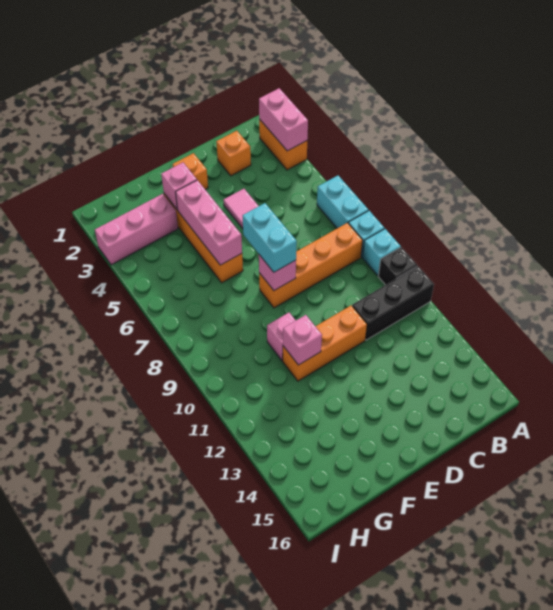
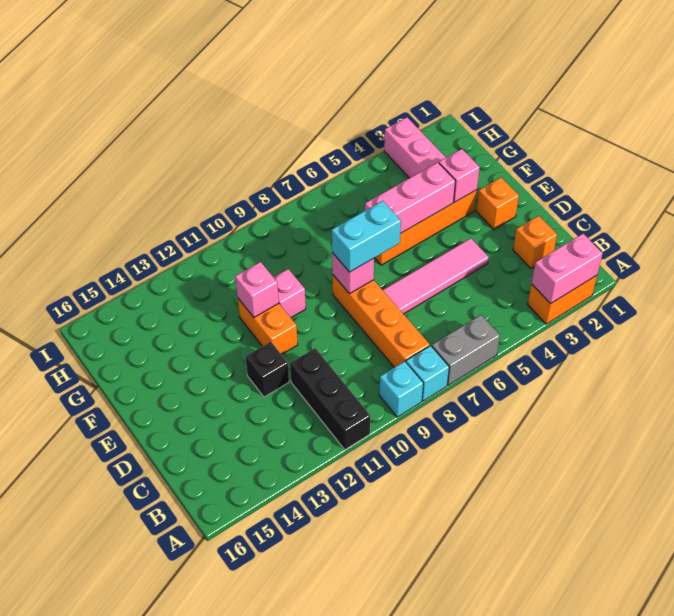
cyan brick A6:A7 level 1 -> grey brick A6:A7 level 1
black brick A10 level 1 -> black brick D12 level 1
orange brick D11:F11 level 1 -> orange brick E11:F11 level 1

